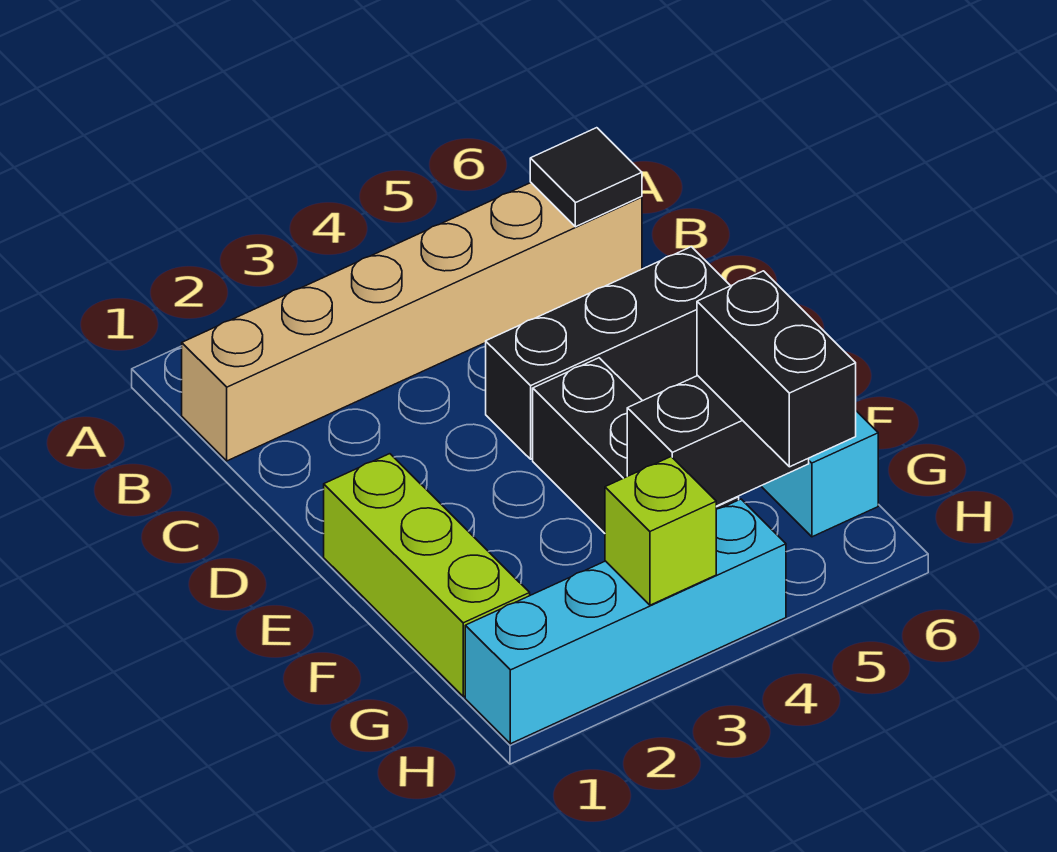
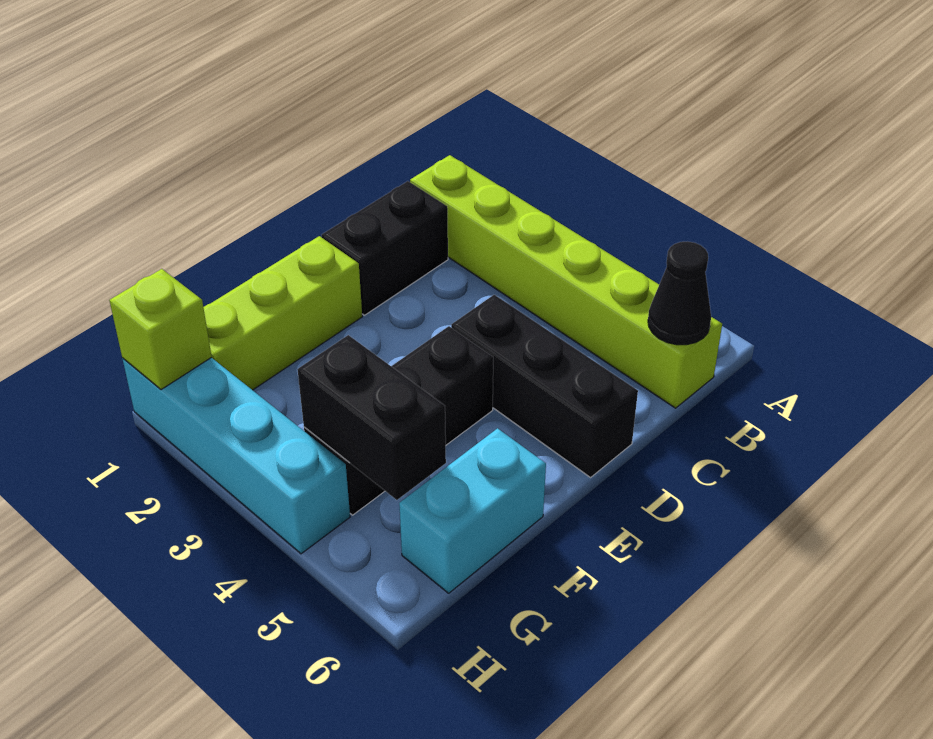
tan brick B1:B6 level 1 -> lime brick B1:B6 level 1
black tile B6 level 2 -> black cone B6 level 2
black brick G5:H5 level 3 -> black brick C1:D1 level 1
lime brick H3 level 2 -> lime brick H1 level 2

